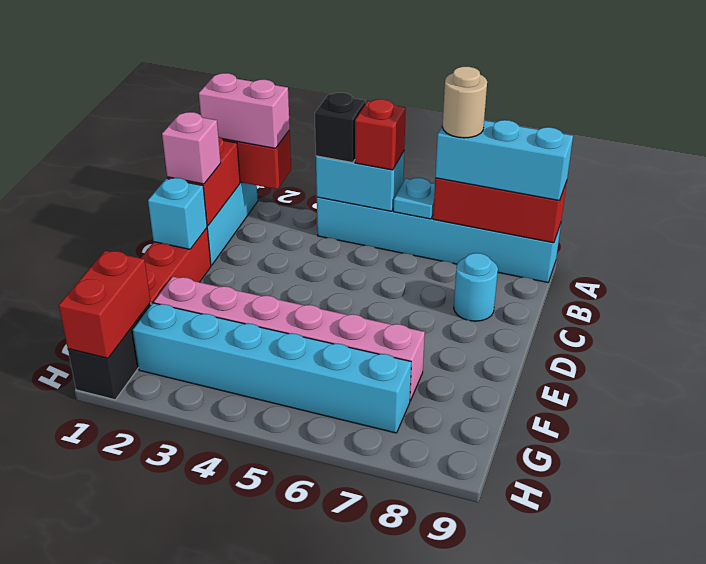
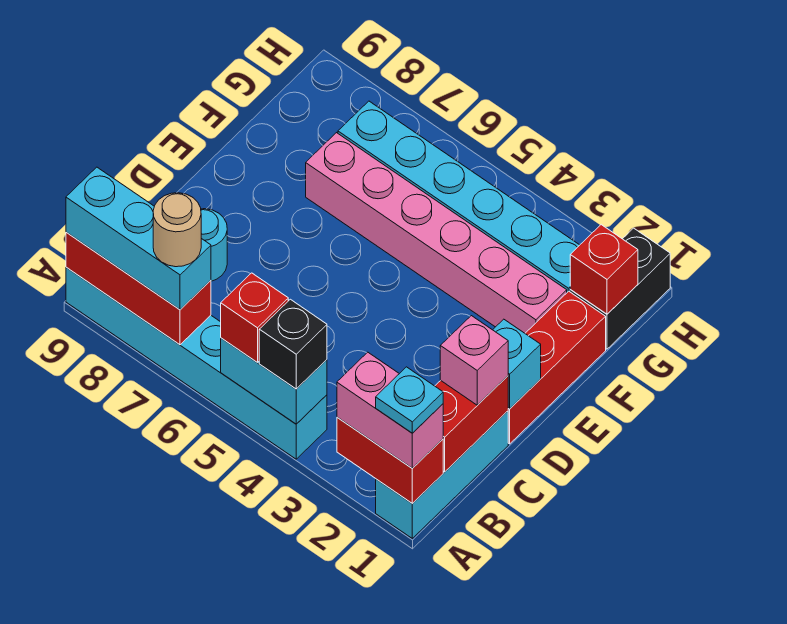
cyan plate A6 level 2 -> cyan plate A1 level 4
red brick G1:H1 level 2 -> red brick G1 level 2

